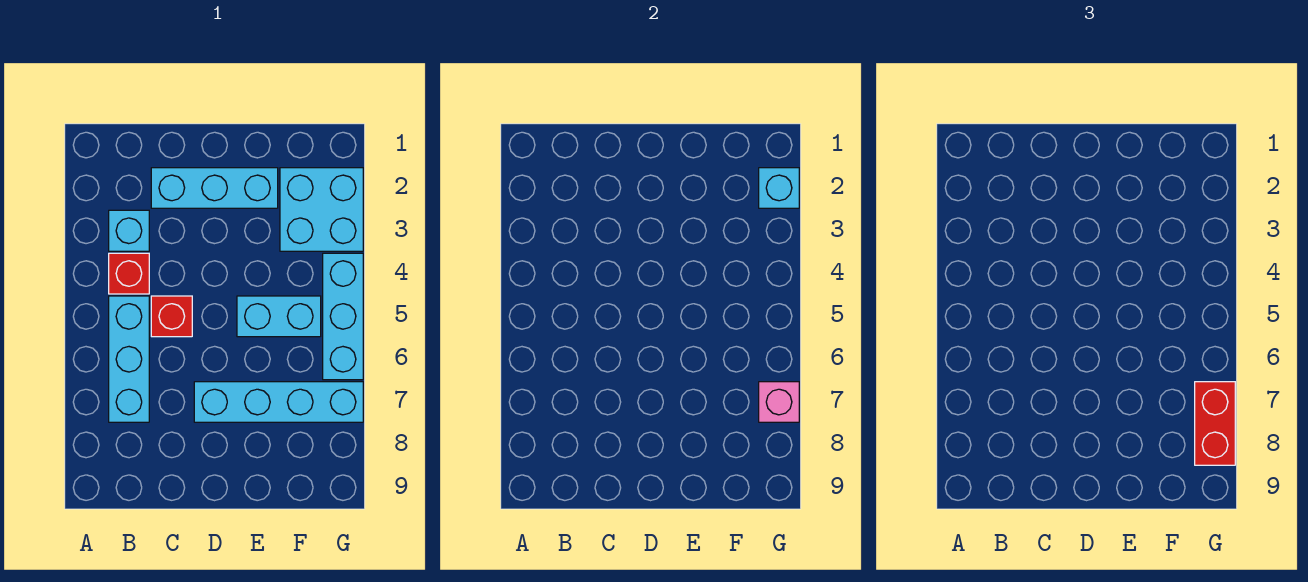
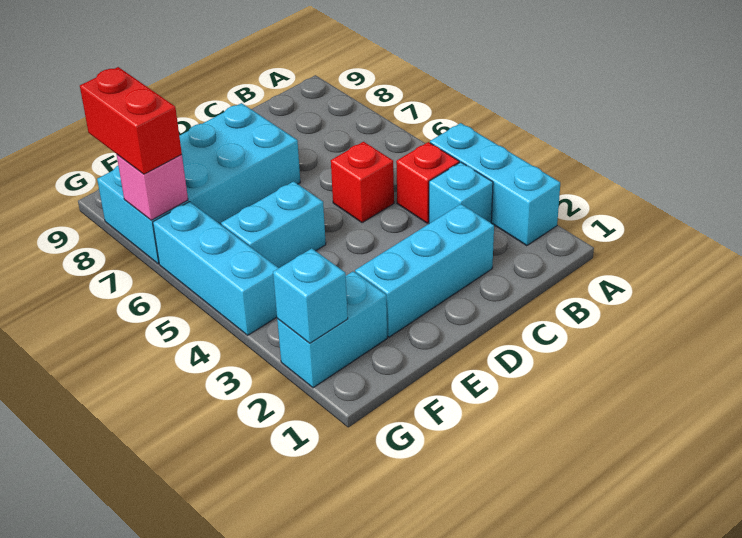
cyan brick B5:B7 level 1 -> cyan brick A2:A4 level 1
cyan brick D7:G7 level 1 -> cyan brick D7:G8 level 1
cyan brick F2:G3 level 1 -> cyan brick F2:G2 level 1

